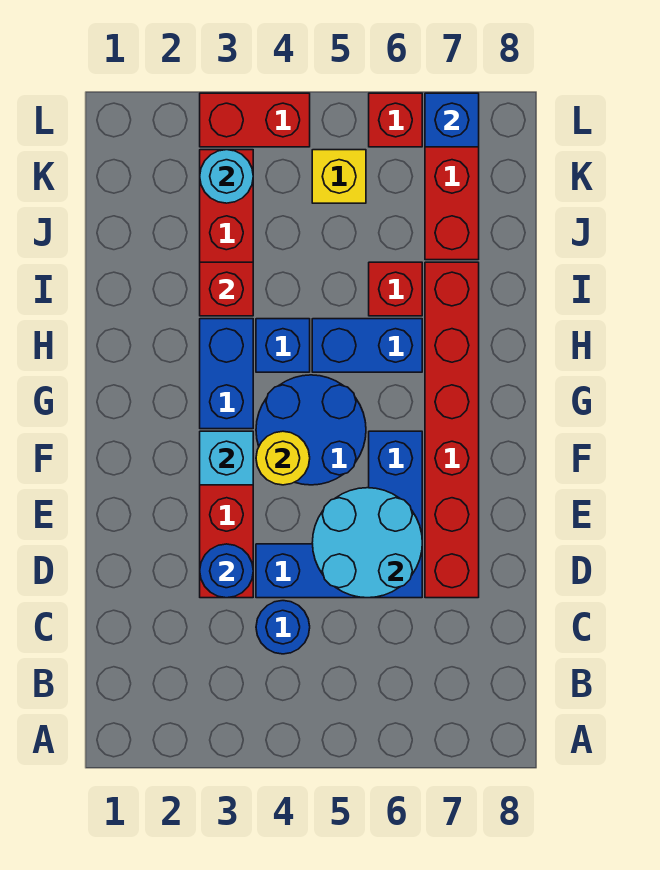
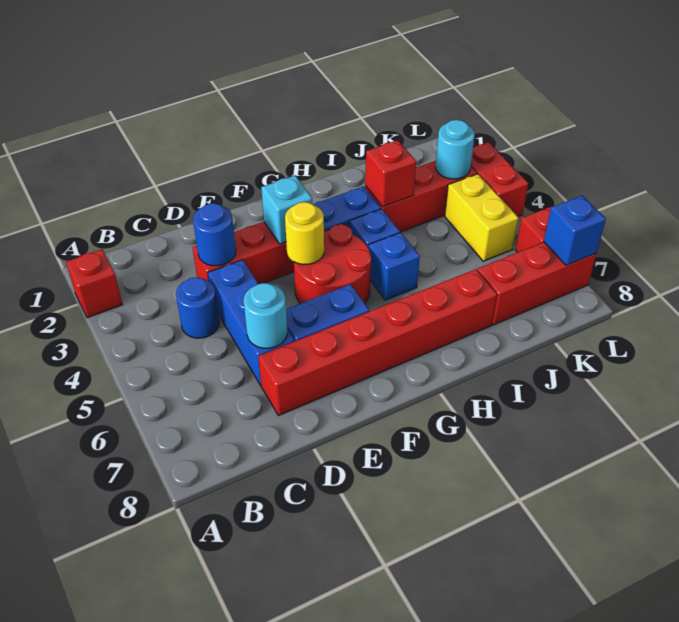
cyan round brick D5:E6 level 2 -> cyan round brick D6 level 2
blue round brick F4:G5 level 1 -> red round brick F4:G5 level 1
blue brick H5:H6 level 1 -> blue brick H5 level 1
red brick I6 level 1 -> red brick A2 level 1
yellow brick K5 level 1 -> yellow brick K4:K5 level 1

